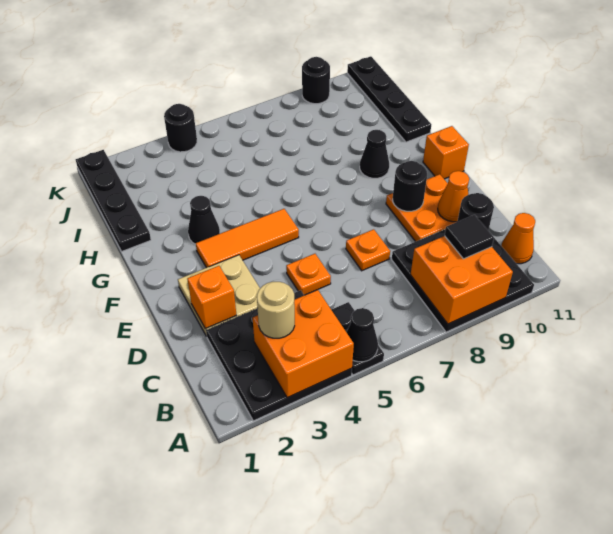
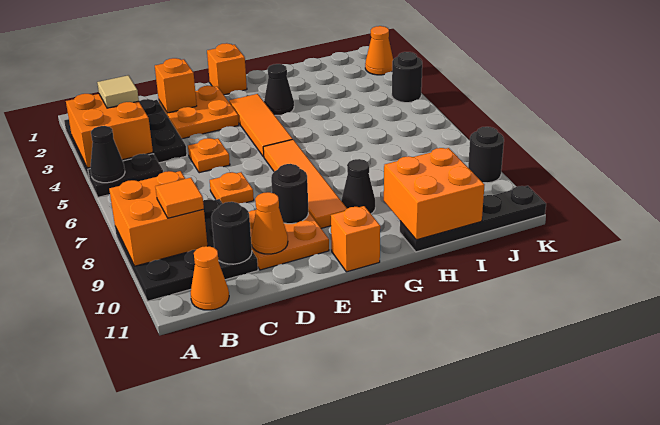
tan round brick B3 level 3 -> tan tile B3 level 3
black tile B9 level 3 -> orange tile B9 level 3
tan plate D2:E3 level 1 -> orange plate D2:E3 level 1
none -> orange brick F1 level 1
none -> orange tile F6:F9 level 1
black plate H1:K1 level 1 -> none
none -> orange brick H10:I11 level 2
none -> orange cone K2 level 1

